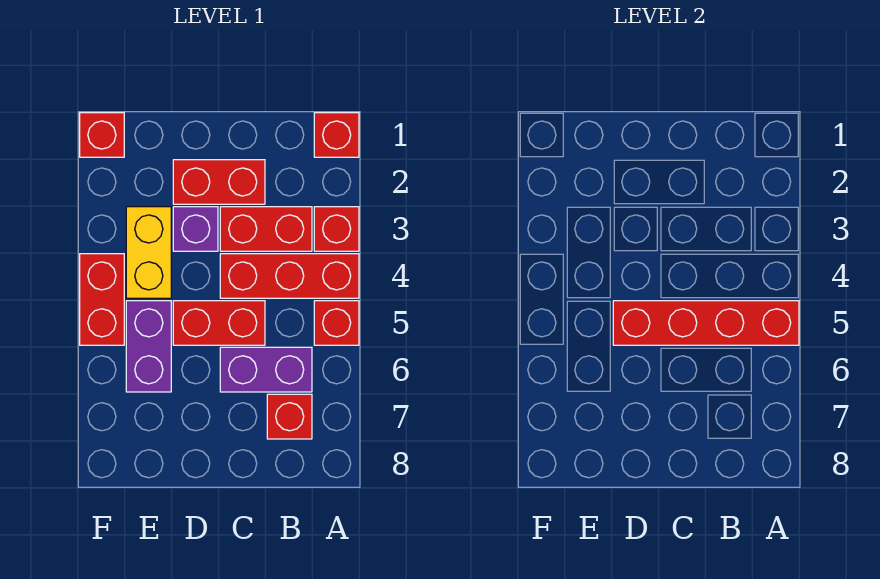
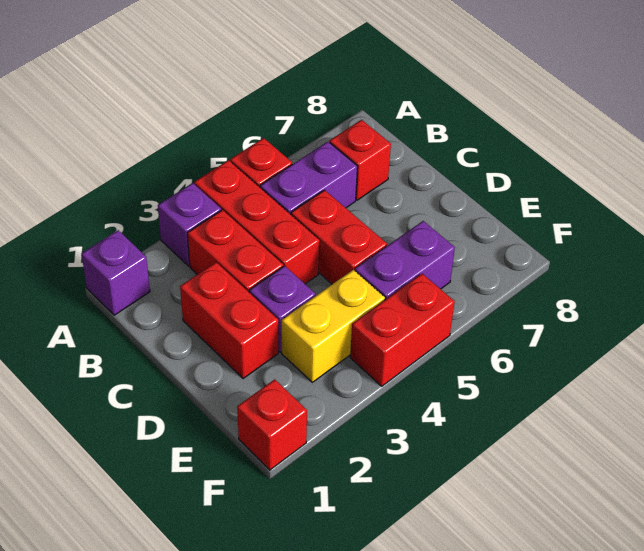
red brick A1 level 1 -> purple brick A1 level 1
red brick A3 level 1 -> purple brick A3 level 1
red brick A5:D5 level 2 -> none
purple brick B6:C6 level 1 -> purple brick B5:B6 level 1

